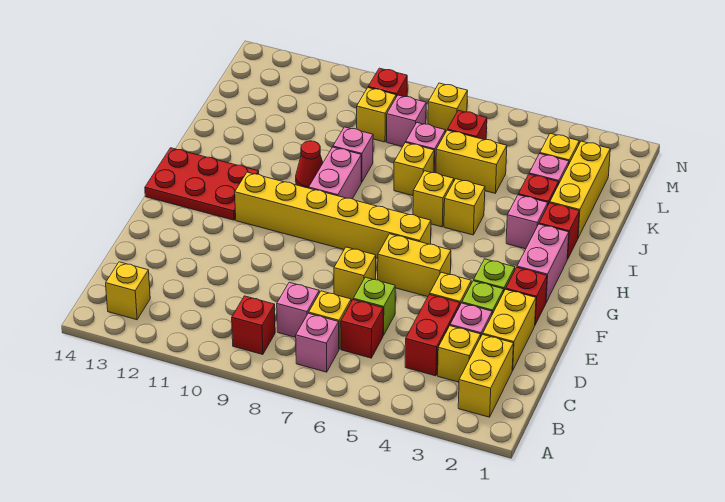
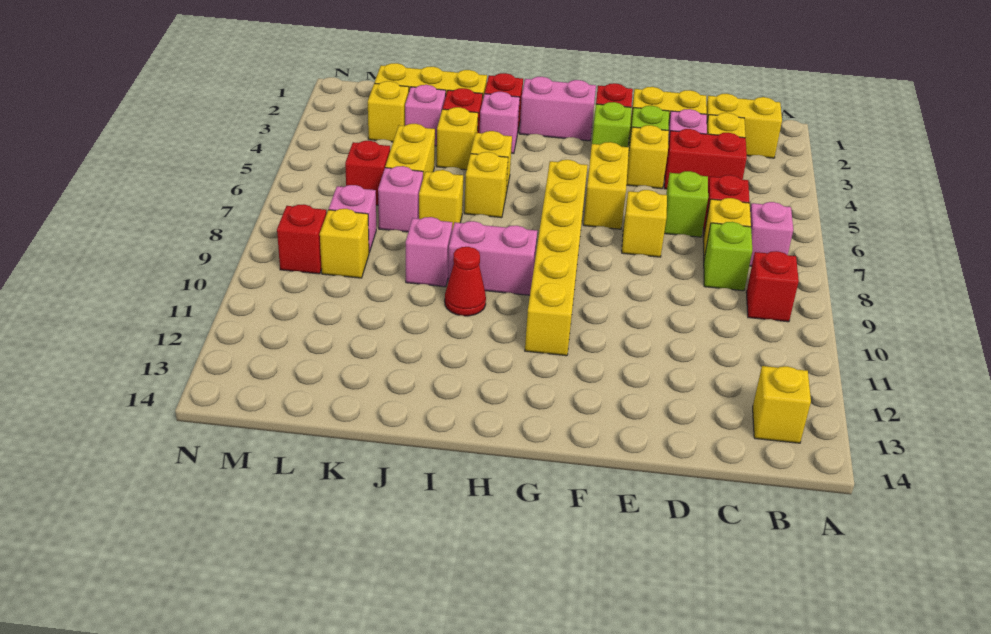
pink brick C8 level 1 -> lime brick C8 level 1
red plate G12:H14 level 1 -> none
yellow brick M7 level 1 -> yellow brick J4 level 1

